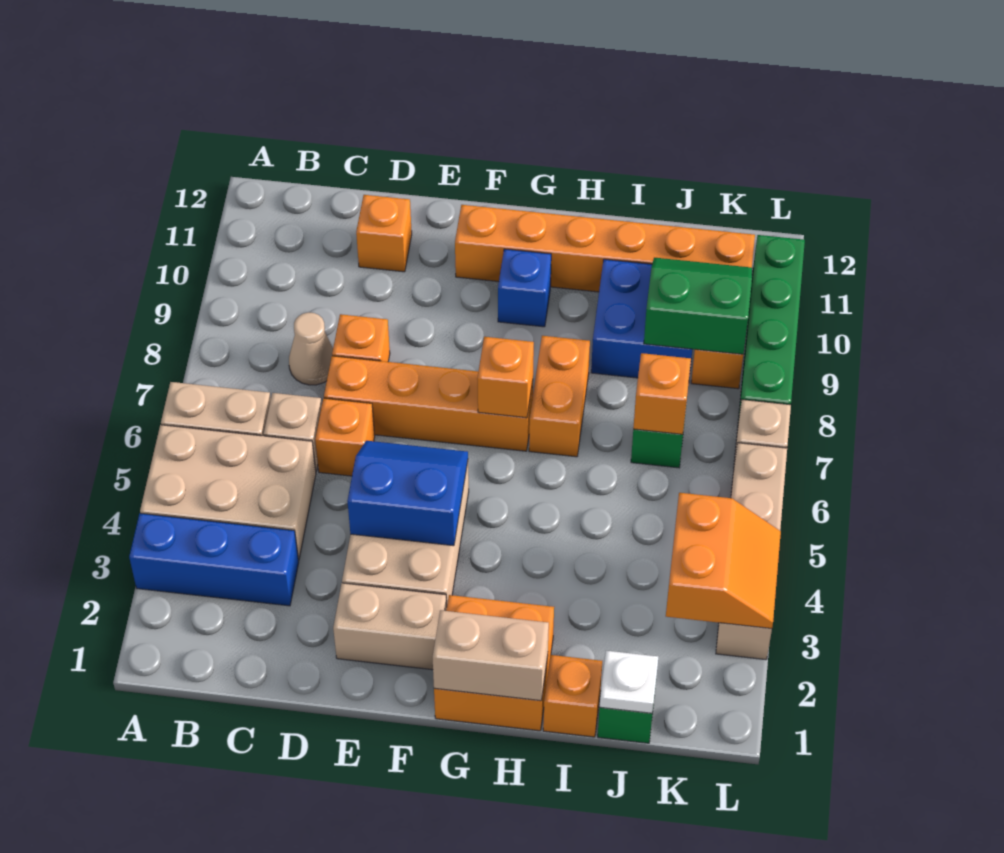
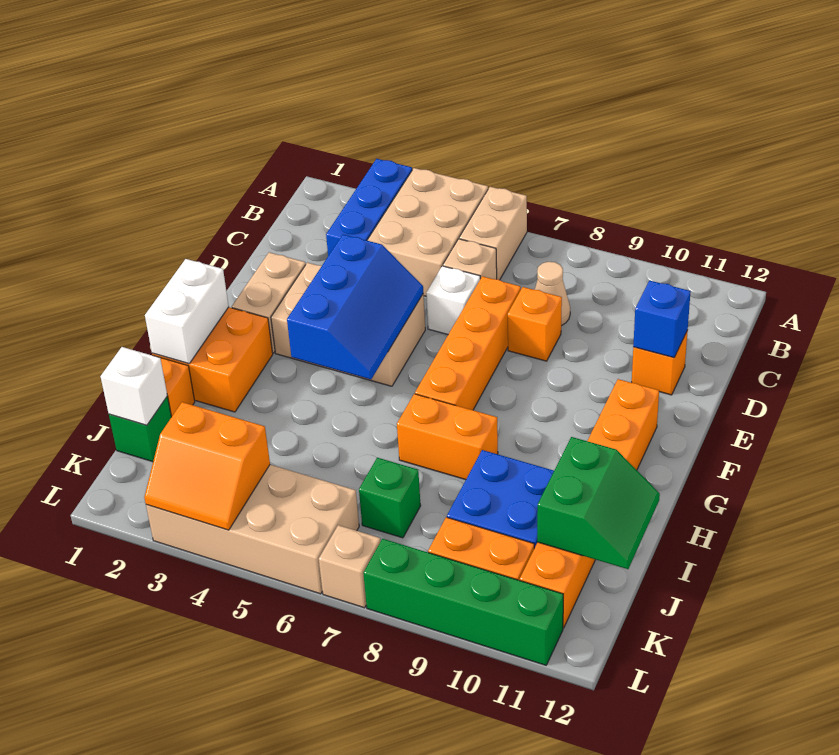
orange brick D6 level 1 -> white brick D6 level 1
blue slope E4:F5 level 2 top 4 -> blue slope E4:G5 level 2 top 4
tan brick G1:H1 level 2 -> white brick G1:H1 level 2
orange brick G7 level 2 -> none
blue brick G10 level 1 -> blue brick D11 level 2
white plate J1 level 2 -> white brick J1 level 2
orange brick J7 level 2 -> none
green slope J9:K10 level 2 top 9 -> green slope I11:J12 level 2 top 11
tan brick L3:L6 level 1 -> tan brick K3:L6 level 1

